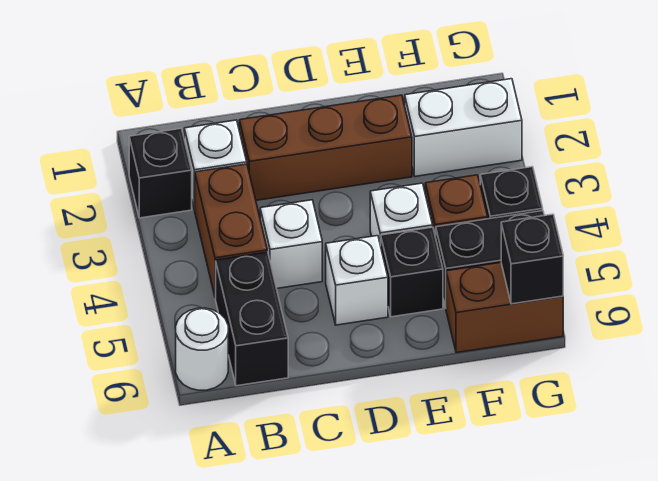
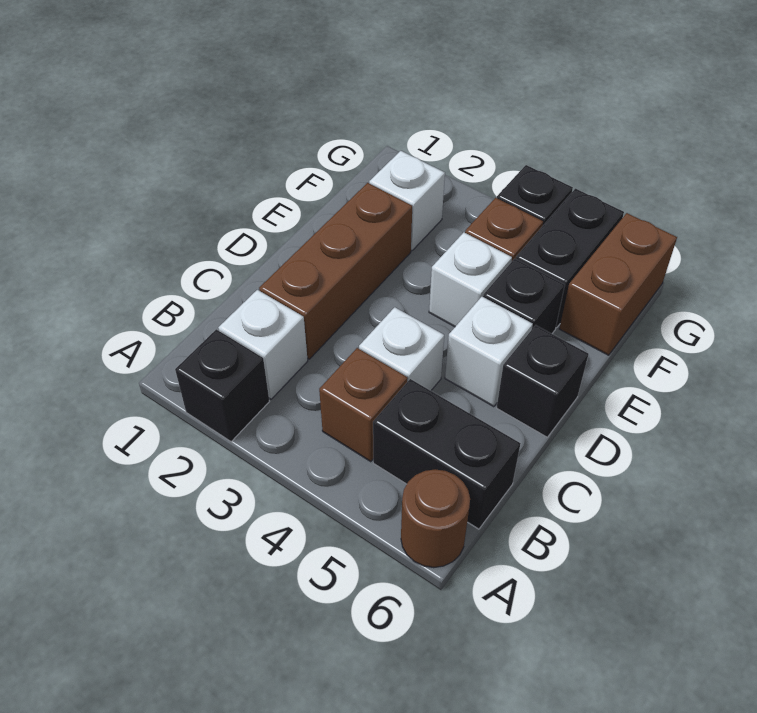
white round brick A6 level 1 -> brown round brick A6 level 1
brown brick B3:B4 level 1 -> brown brick B4 level 1
white brick F2:G2 level 1 -> white brick F2 level 1
black brick G6 level 2 -> black brick D6 level 1

